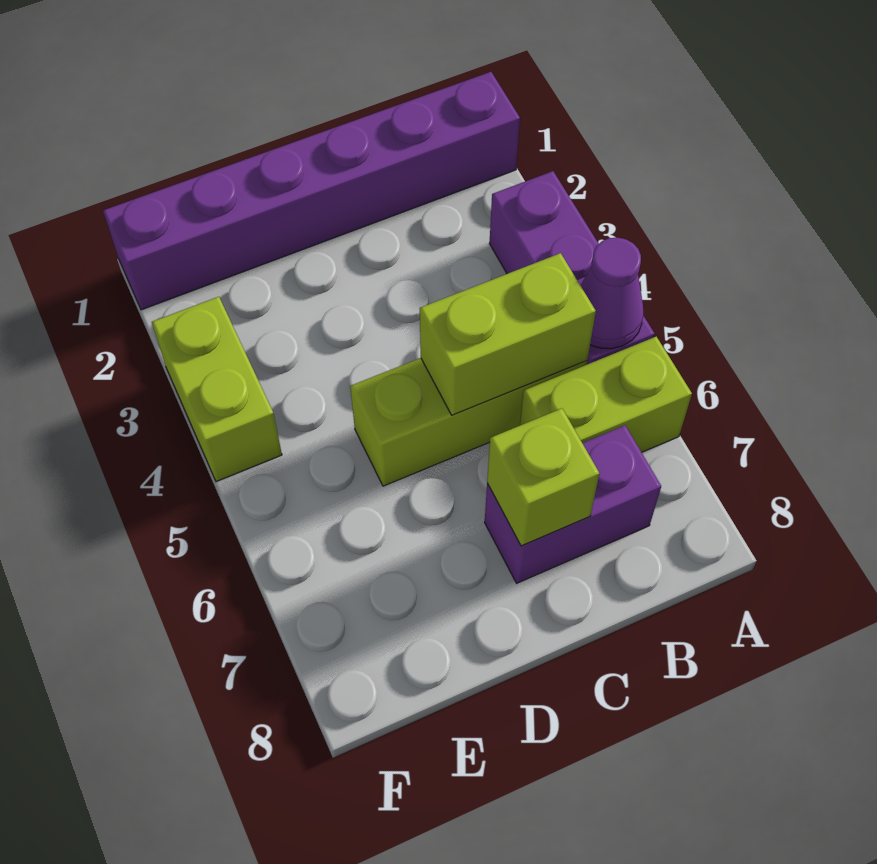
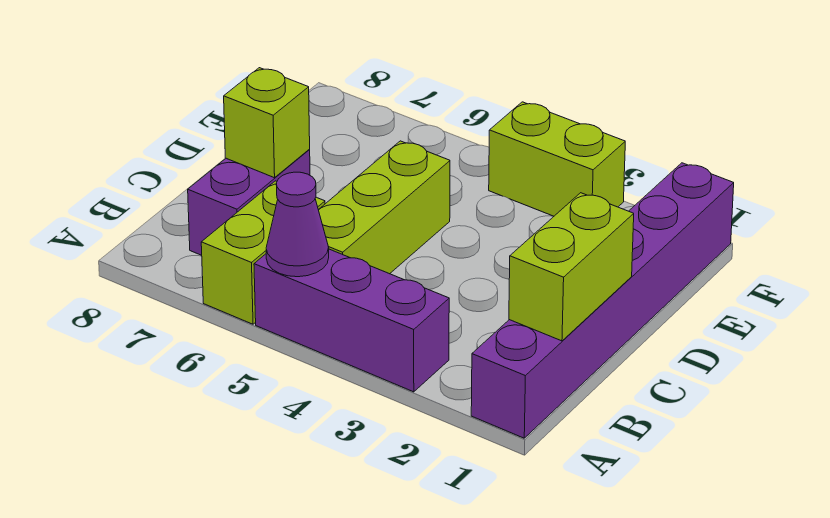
lime brick B5:C5 level 2 -> lime brick B1:C1 level 2

